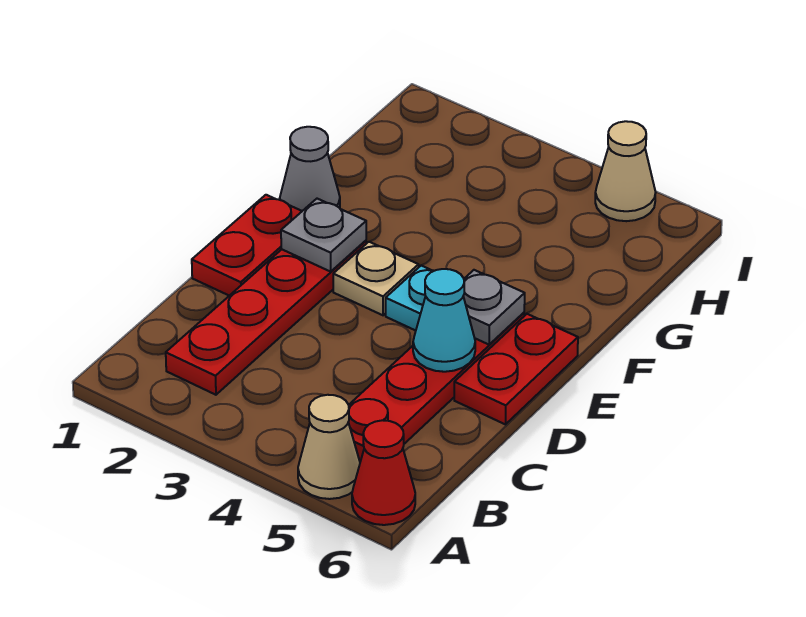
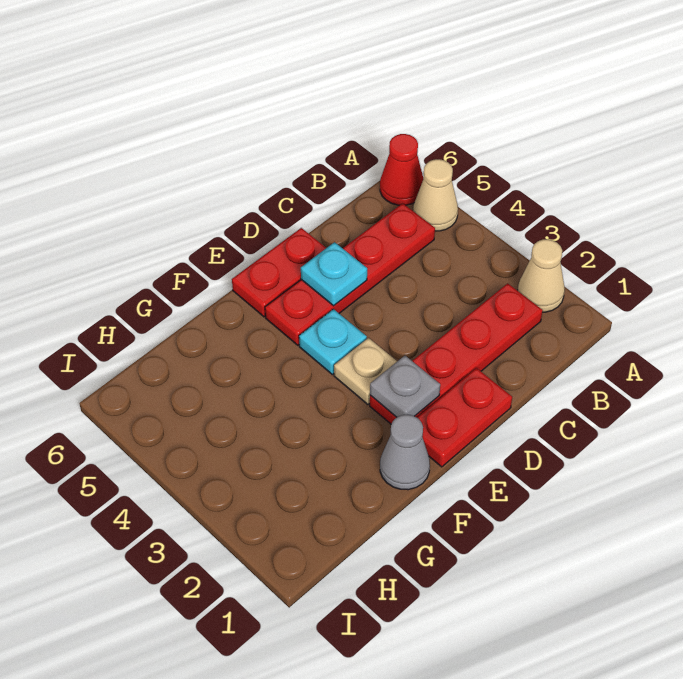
cyan cone D5 level 2 -> cyan plate D5 level 2
grey plate E5 level 2 -> none
tan cone I5 level 1 -> tan cone A2 level 1

